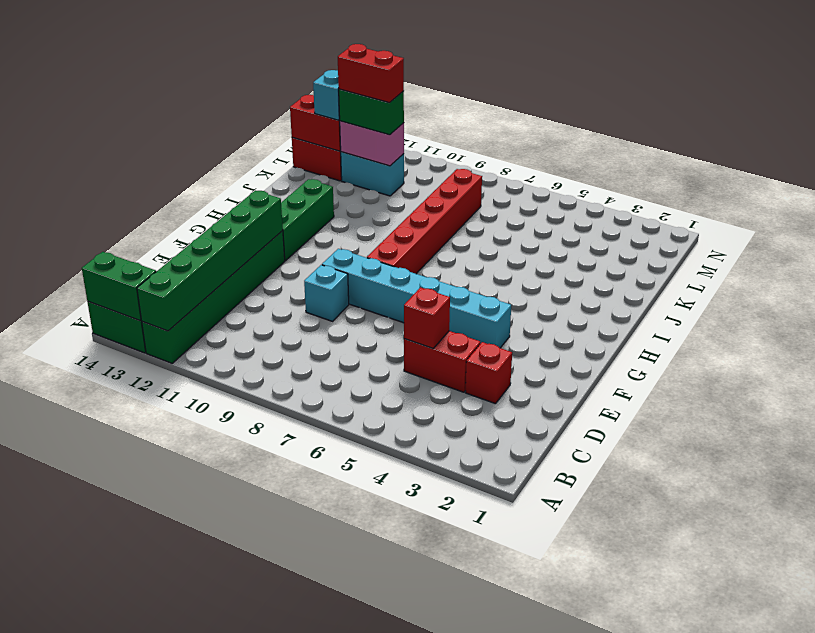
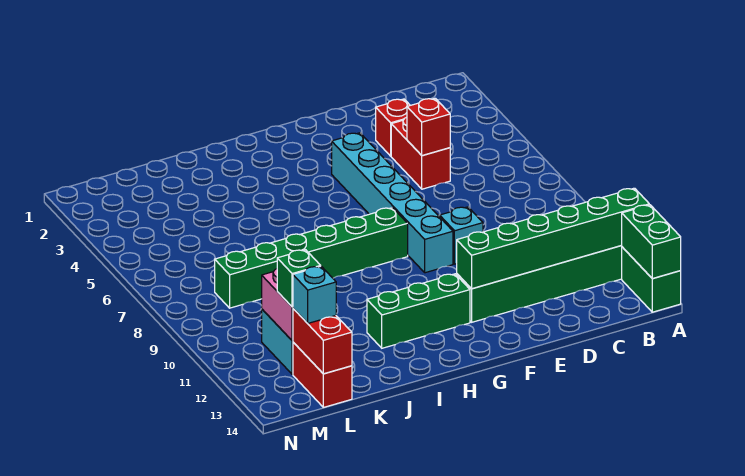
red brick G8:L8 level 1 -> green brick G8:L8 level 1
green brick L11:L12 level 3 -> green brick L12 level 3
red brick L11:L12 level 4 -> none

